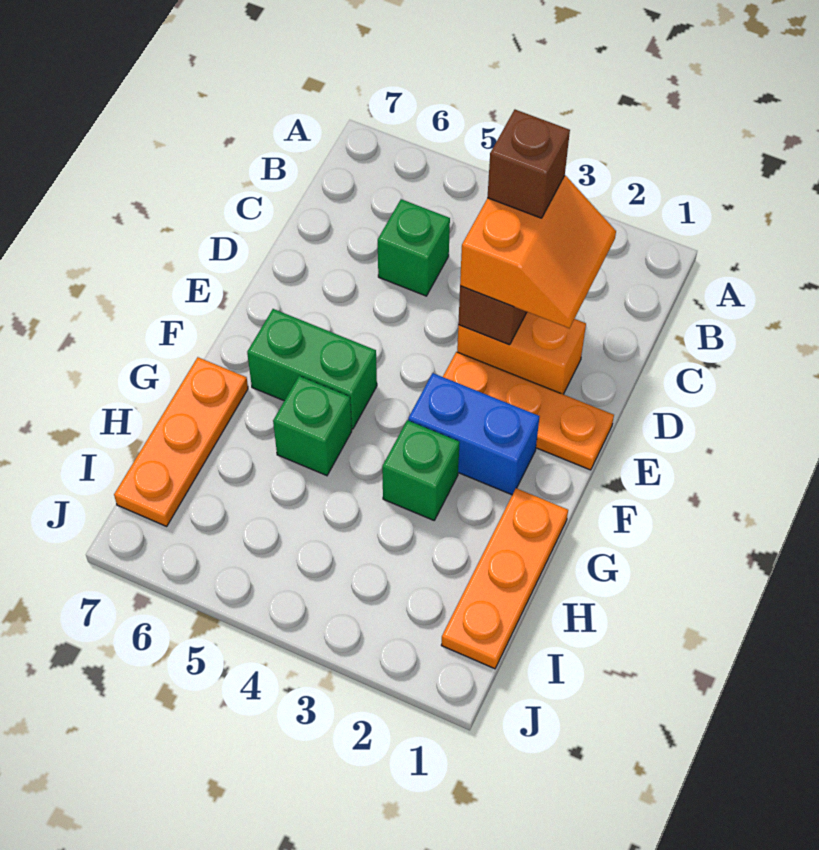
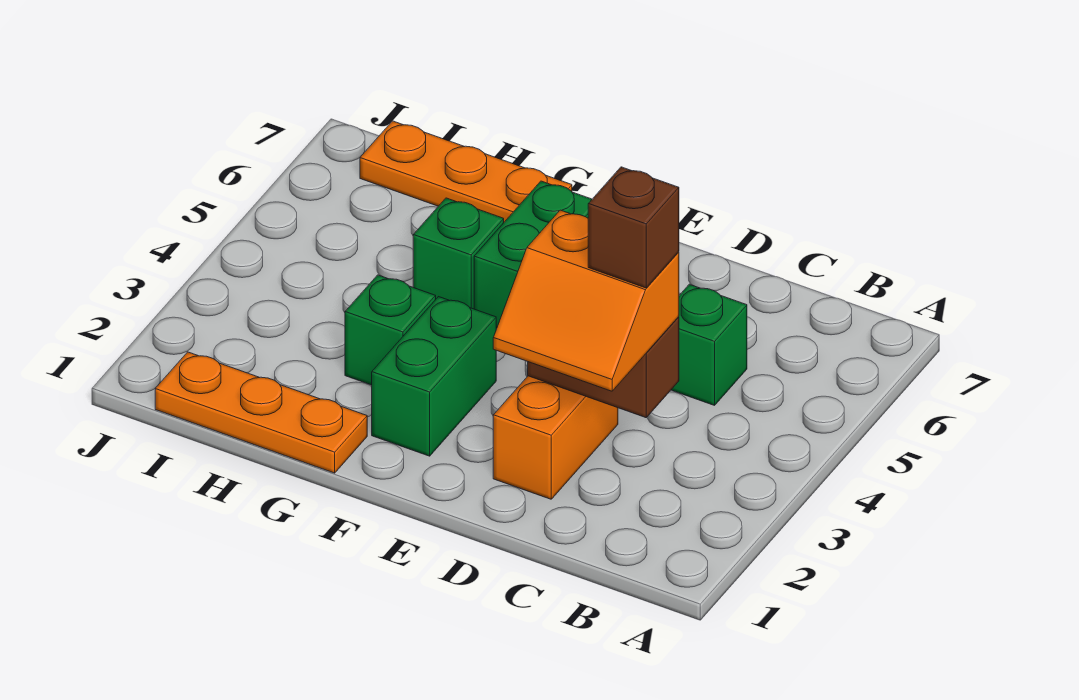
orange plate E1:E3 level 1 -> none
blue brick F2:F3 level 1 -> green brick F2:F3 level 1

